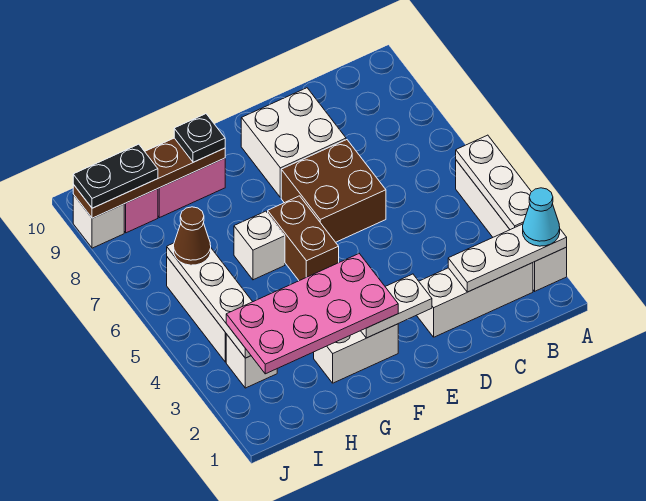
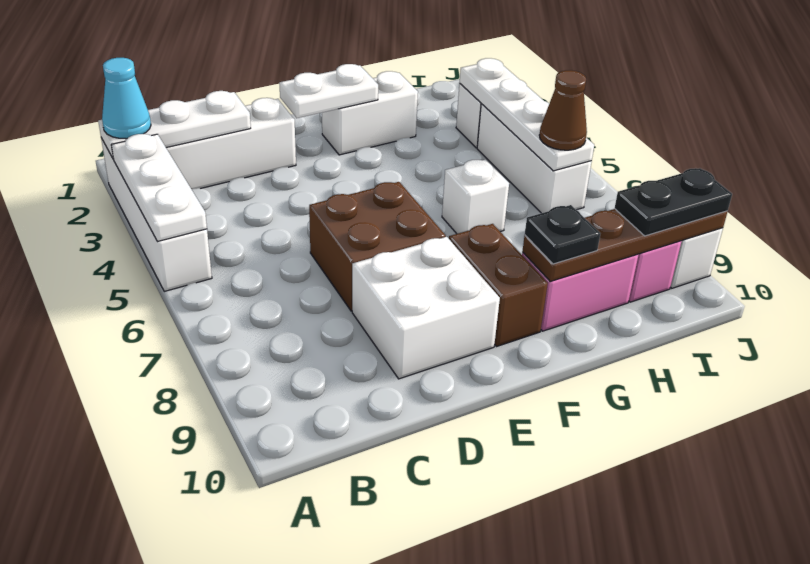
pink plate F2:I3 level 3 -> none
brown brick F5:F6 level 1 -> brown brick F8:F9 level 1

